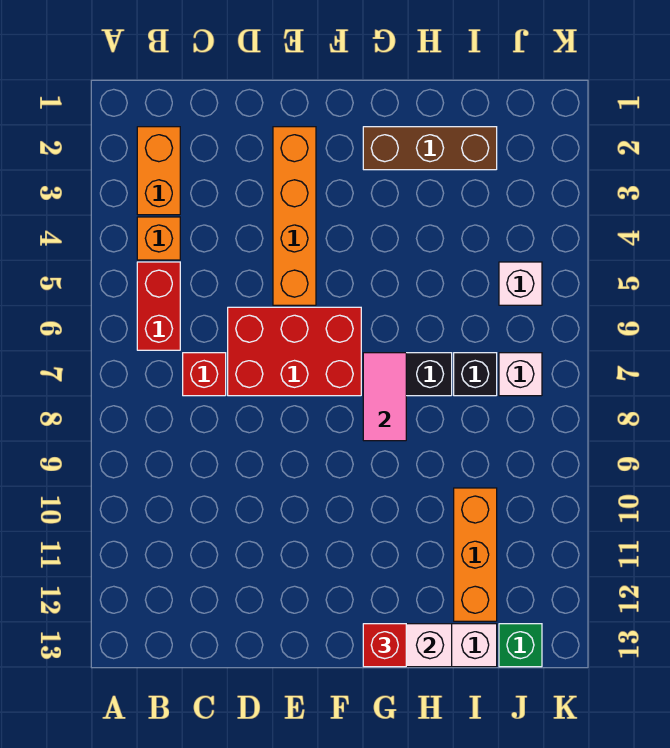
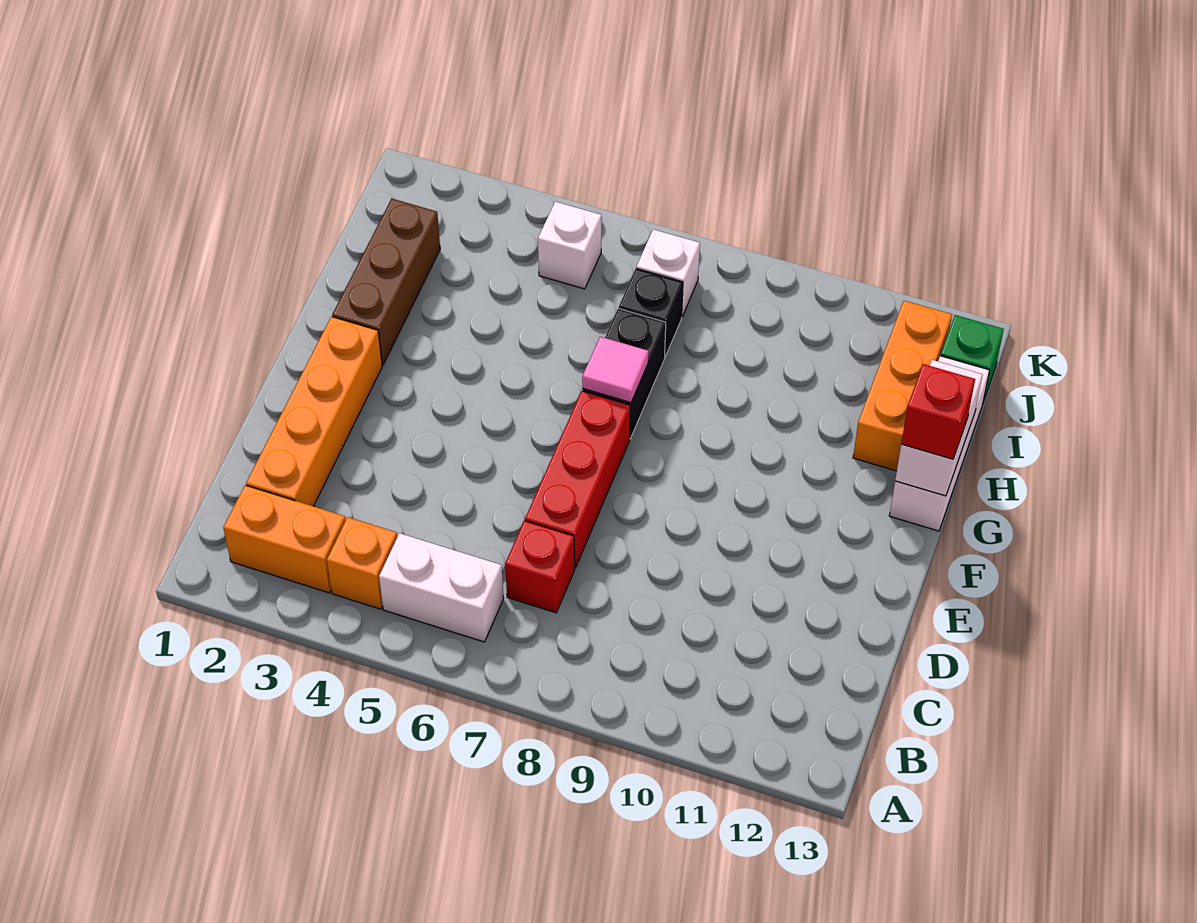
red brick B5:B6 level 1 -> white brick B5:B6 level 1
red brick D6:F7 level 1 -> red brick D7:F7 level 1
orange brick E2:E5 level 1 -> orange brick C2:F2 level 1
pink tile G7:G8 level 2 -> pink tile G7 level 2
orange brick I10:I12 level 1 -> orange brick H12:J12 level 1

